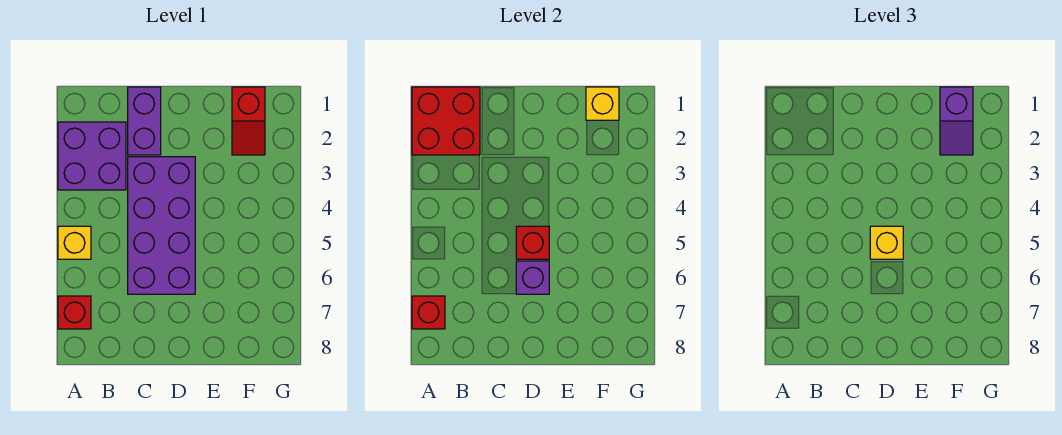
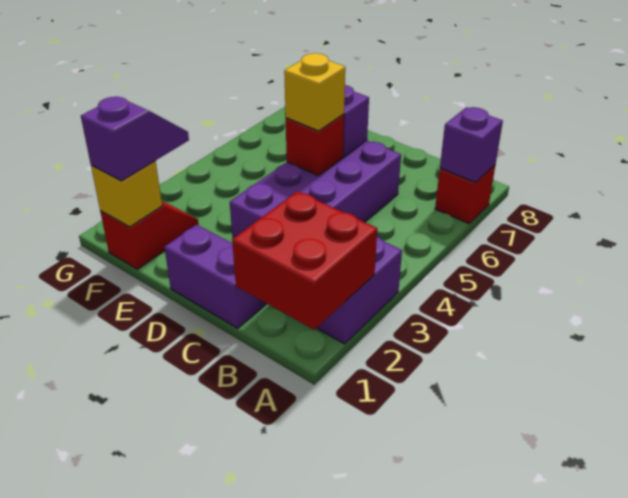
yellow brick A5 level 1 -> none
red brick A7 level 2 -> purple brick A7 level 2
purple brick C1:C2 level 1 -> purple brick C1:D1 level 1

